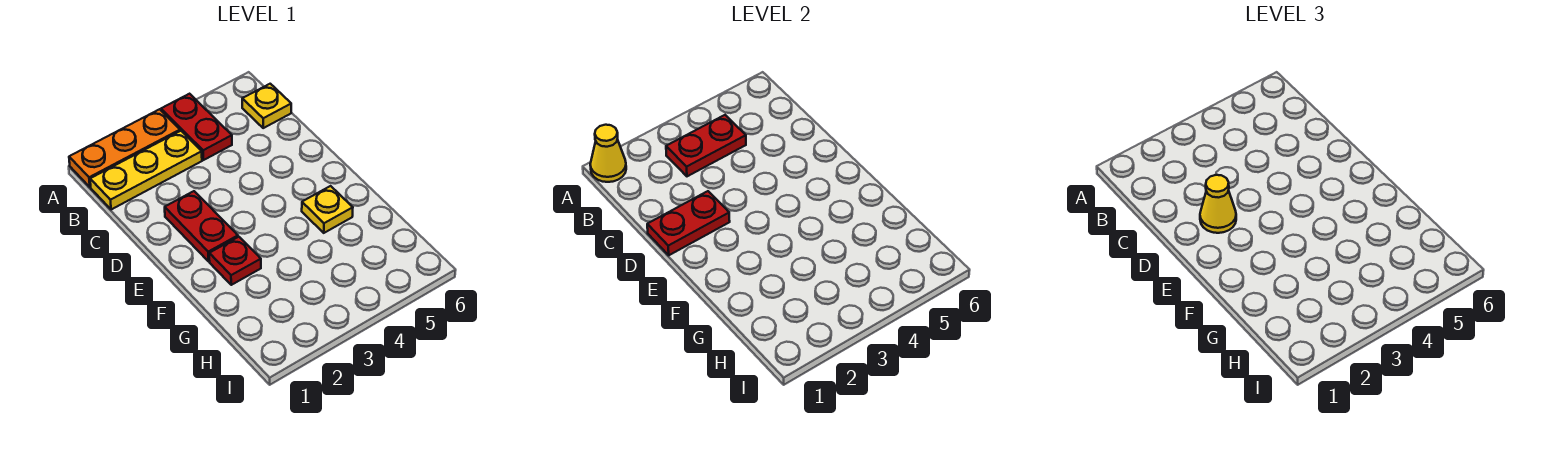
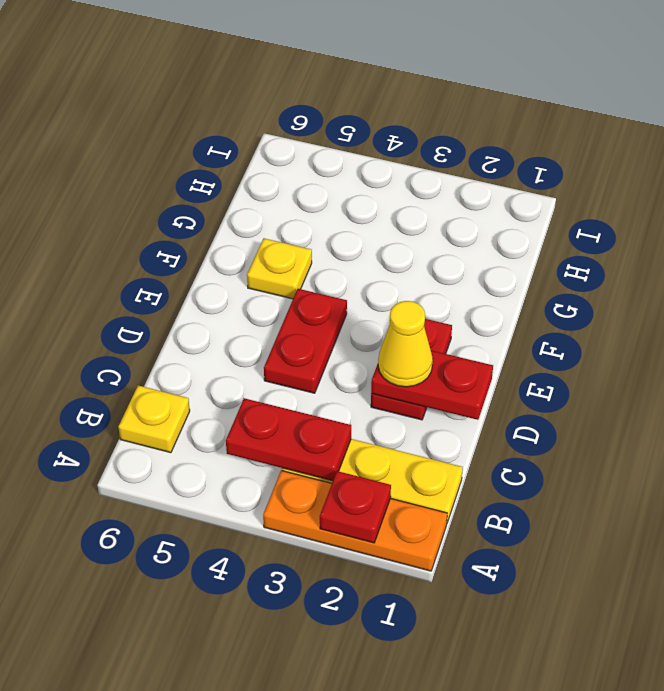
yellow cone A1 level 2 -> none
red plate A4:B4 level 1 -> red plate D4:E4 level 1
red plate F2 level 1 -> red plate A2 level 2

